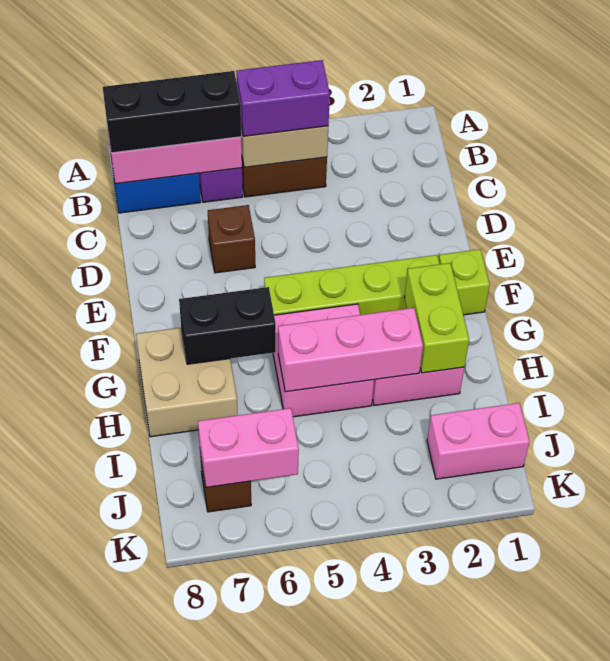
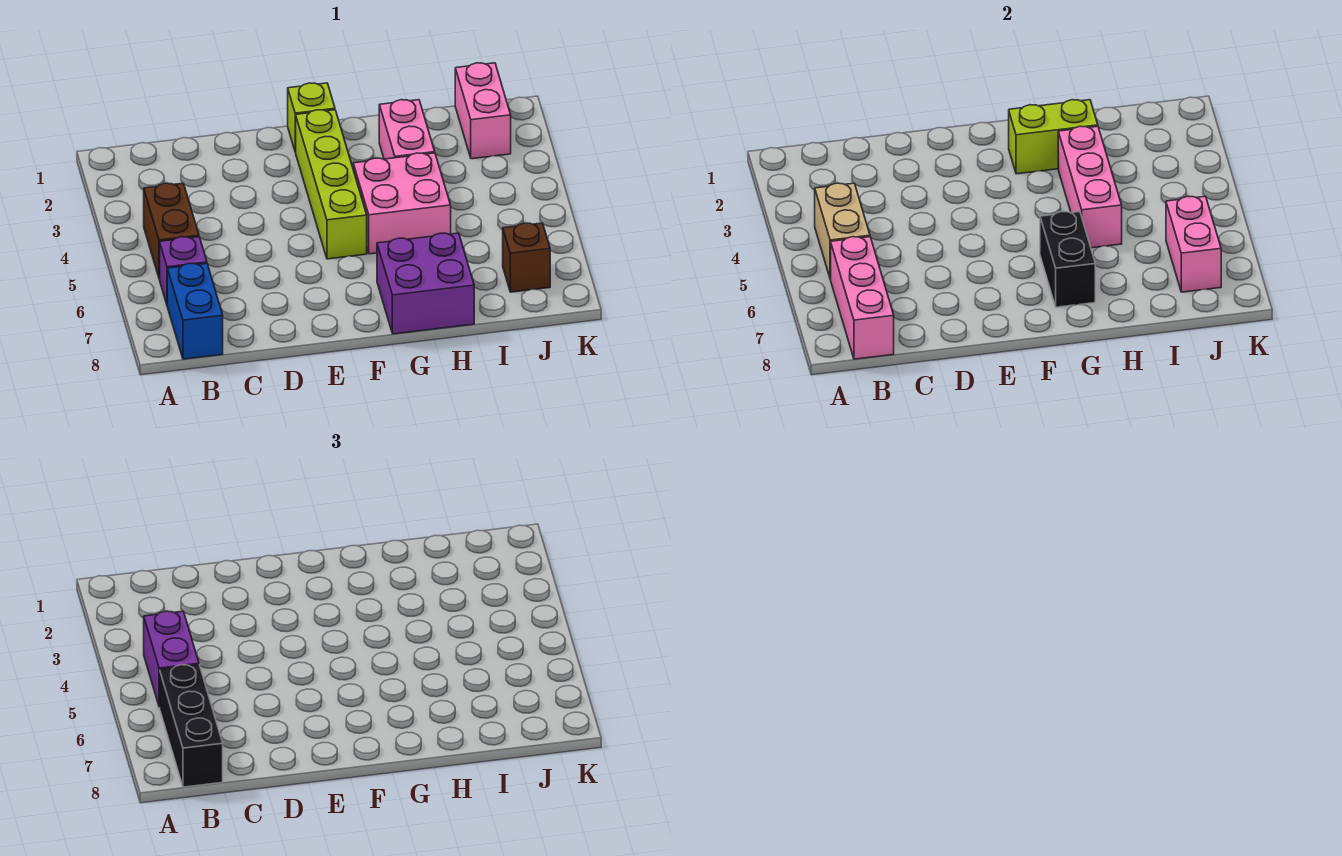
brown brick D6 level 1 -> none
tan brick G7:H8 level 1 -> purple brick G7:H8 level 1

